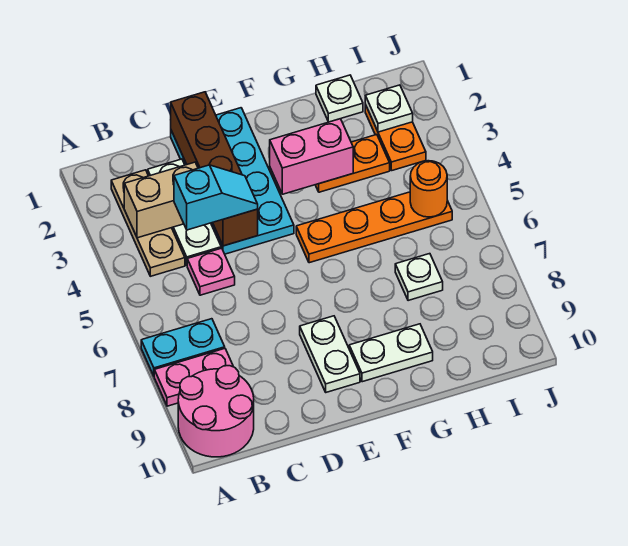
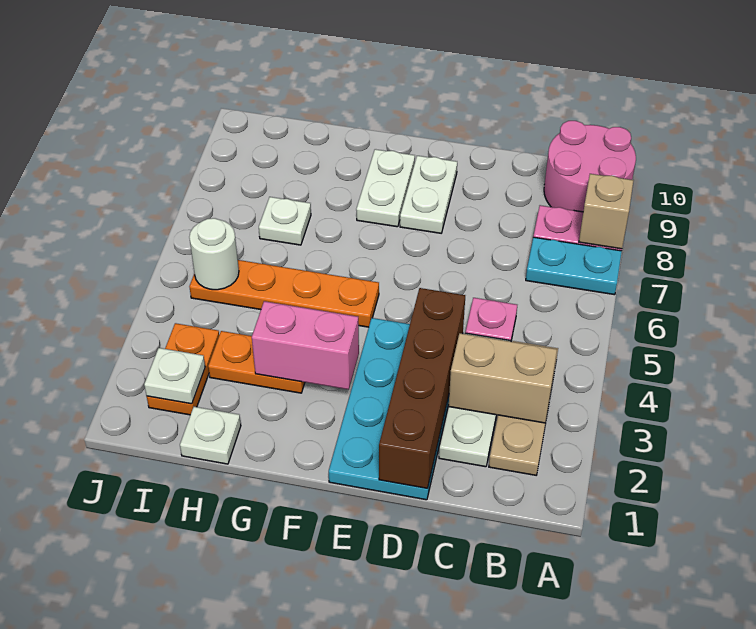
none -> tan brick A8 level 2
cyan slope C4:D4 level 3 top C -> none
white plate F9:G9 level 1 -> white plate F8:F9 level 1
orange round brick I5 level 2 -> white round brick I5 level 2

